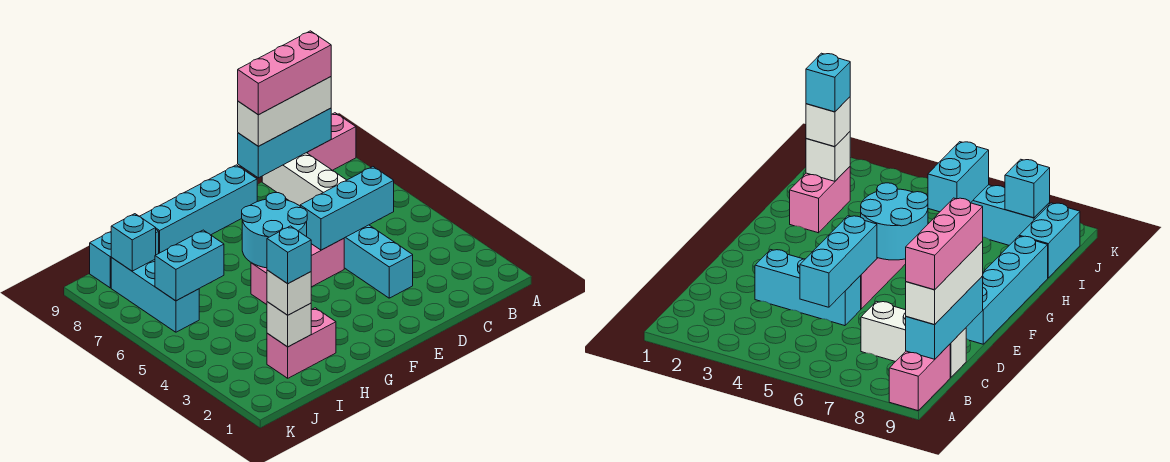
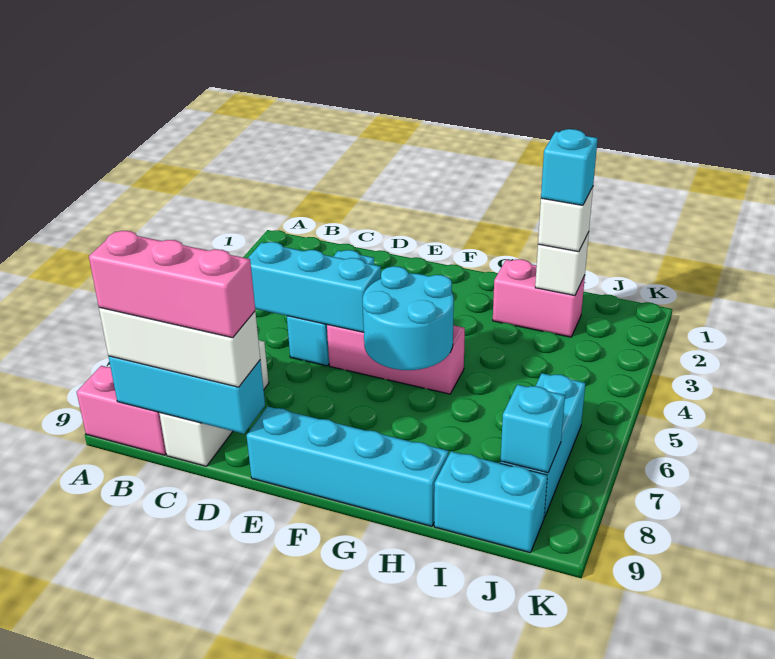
cyan brick I6:J6 level 2 -> none

